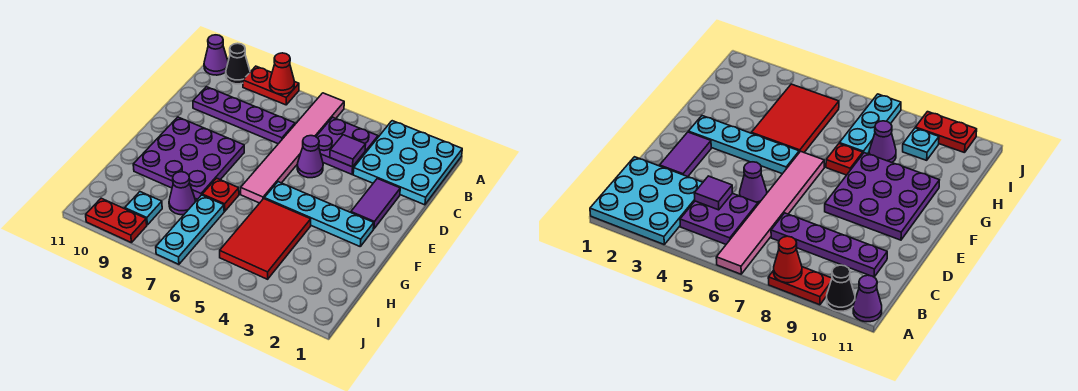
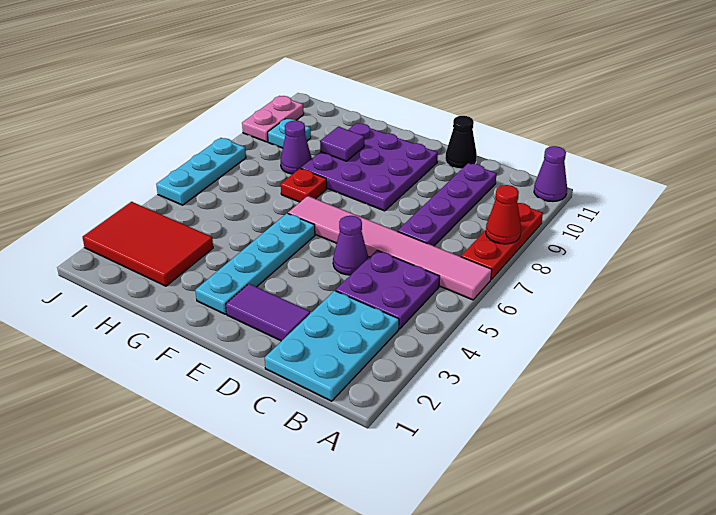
cyan plate A1:C3 level 1 -> cyan plate B1:C3 level 1
red plate A8:A9 level 1 -> red plate A7:A9 level 1
black cone A10 level 1 -> black cone D11 level 1
purple tile C4 level 2 -> purple tile G9 level 2
red tile G4:I5 level 1 -> red tile H2:J3 level 1
cyan plate H7:J7 level 1 -> cyan plate J5:J7 level 1
red plate J9:J10 level 1 -> pink plate J9:J10 level 1

